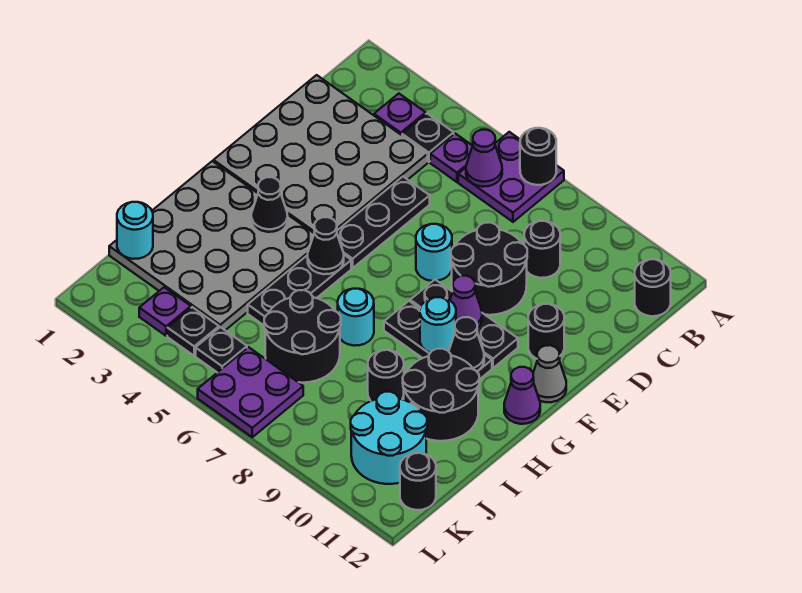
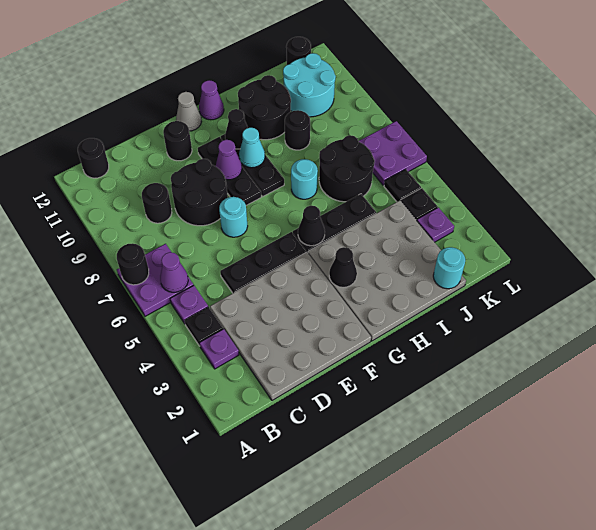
cyan round brick G9 level 2 -> cyan cone G9 level 2

